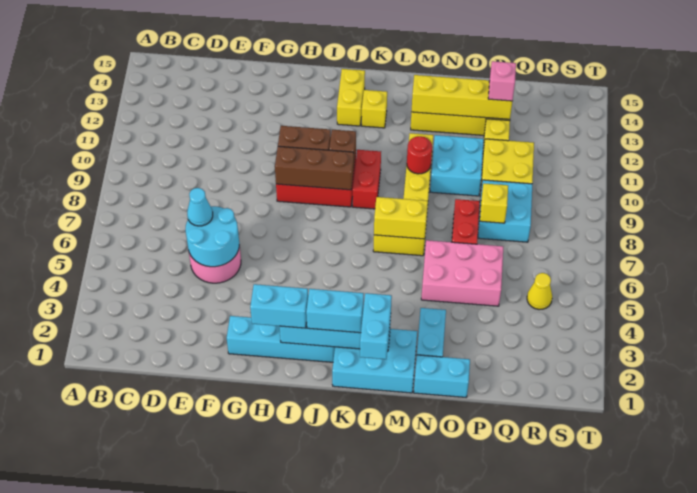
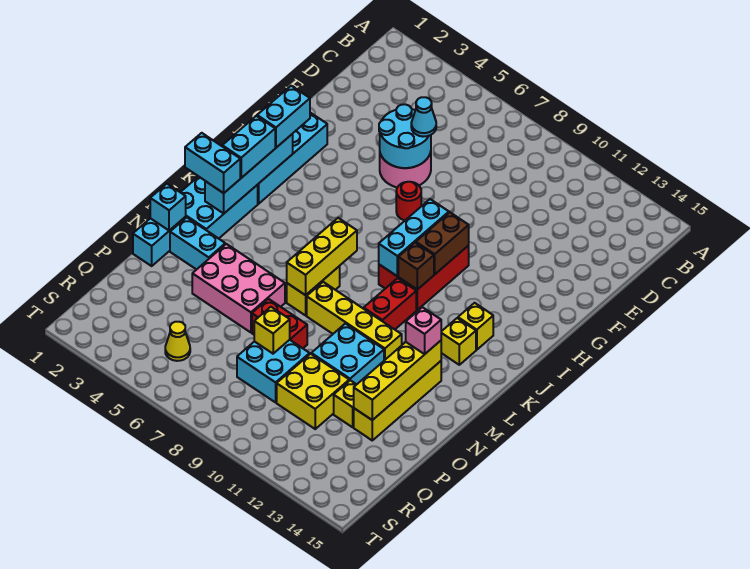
brown brick H9:J9 level 2 -> cyan brick H9:J9 level 2
yellow brick J13:J14 level 1 -> yellow brick J13 level 1
red brick K9:K10 level 1 -> red brick K10:L10 level 1
yellow brick L7:M7 level 2 -> yellow brick K7:M7 level 2
red round brick M10 level 2 -> red round brick G7 level 1
none -> cyan brick N1 level 2
pink brick N5:P6 level 1 -> pink brick N4:O6 level 1
pink brick P13 level 3 -> pink brick M13 level 3

